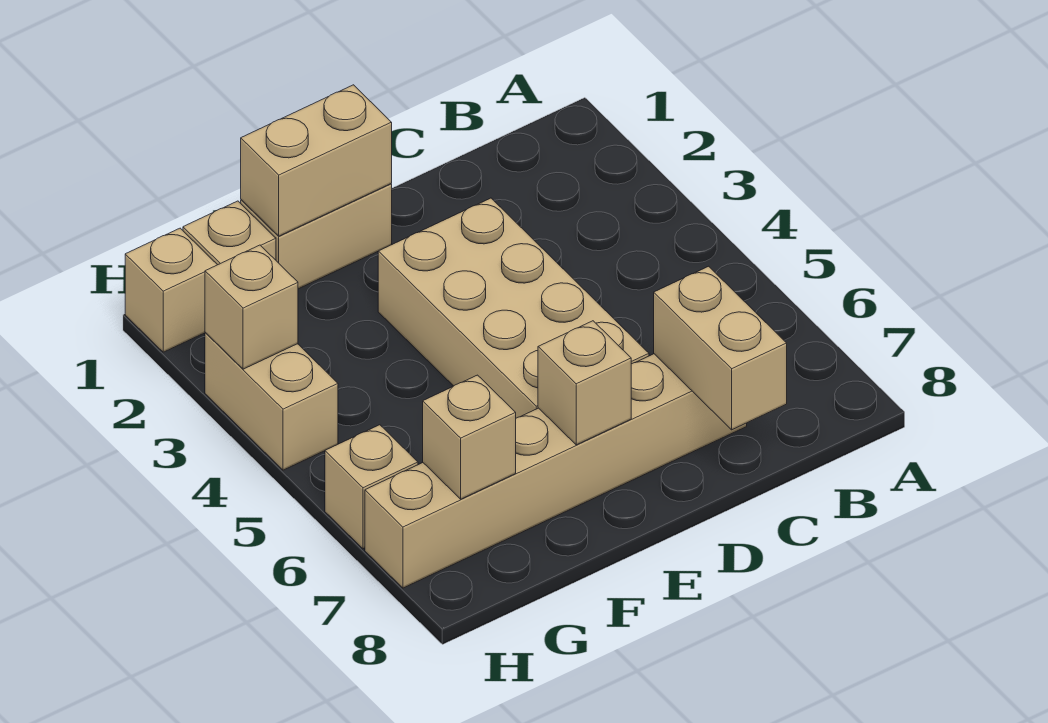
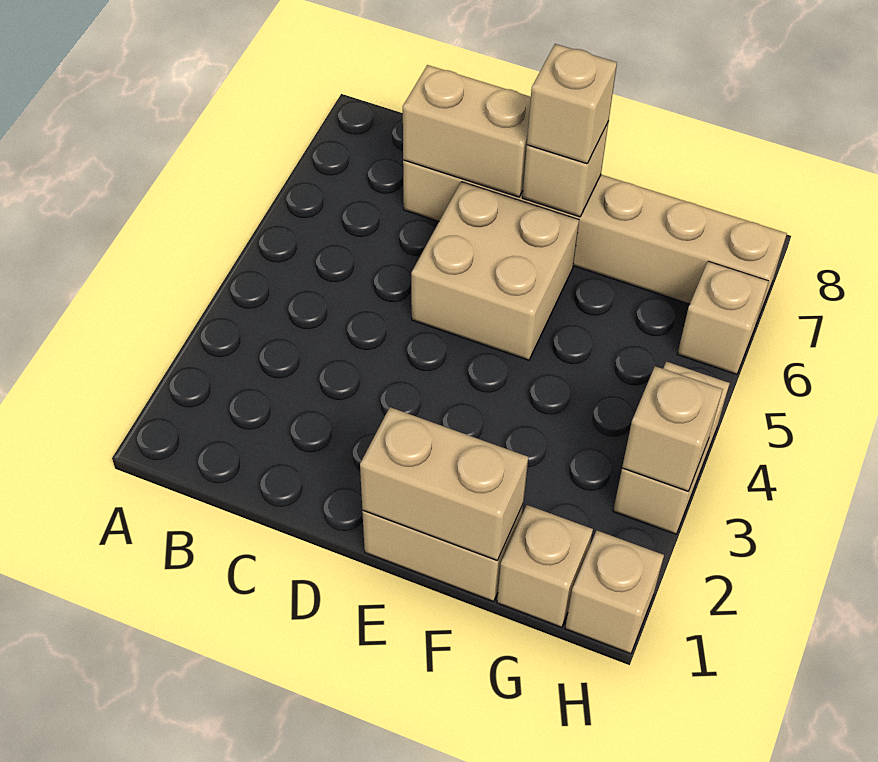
tan brick C7:C8 level 2 -> tan brick C7:D7 level 2
tan brick D3:E6 level 1 -> tan brick D5:E6 level 1
tan brick G7 level 2 -> tan brick E7 level 3

